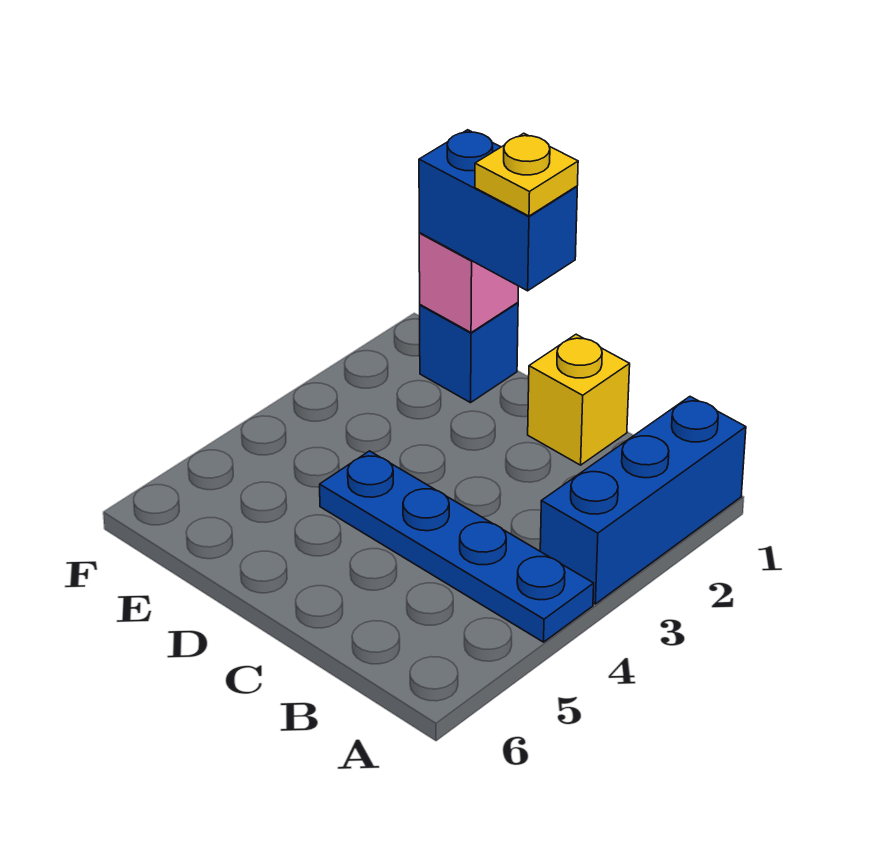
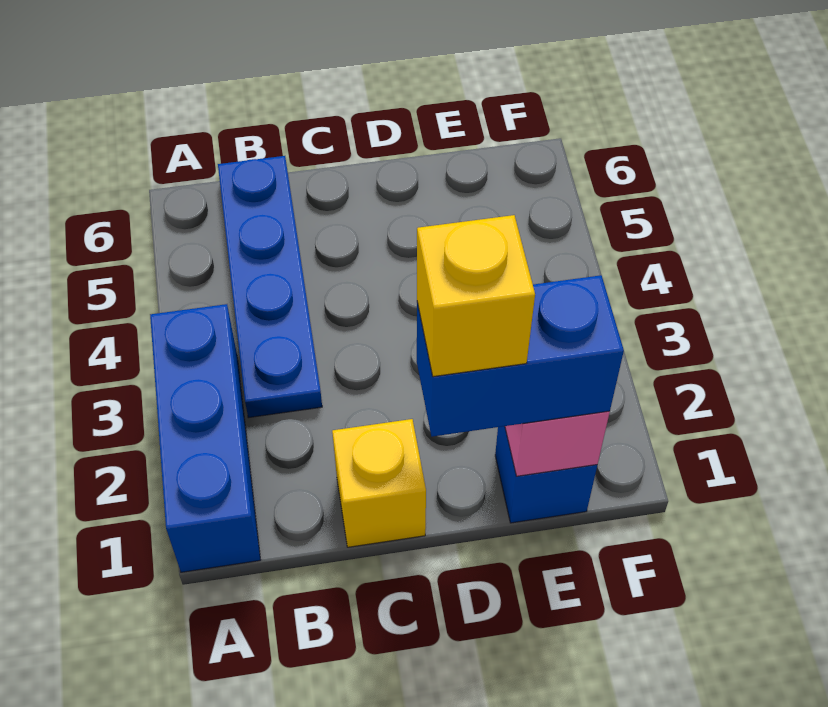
blue plate A4:D4 level 1 -> blue plate B3:B6 level 1
yellow plate D1 level 4 -> yellow brick D1 level 4

